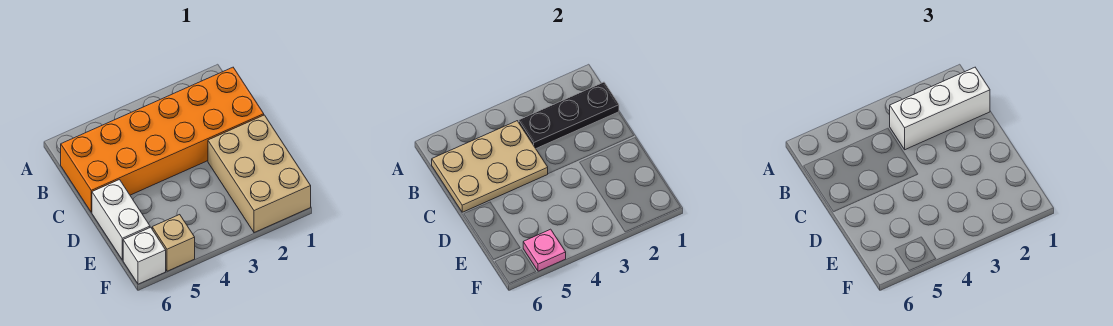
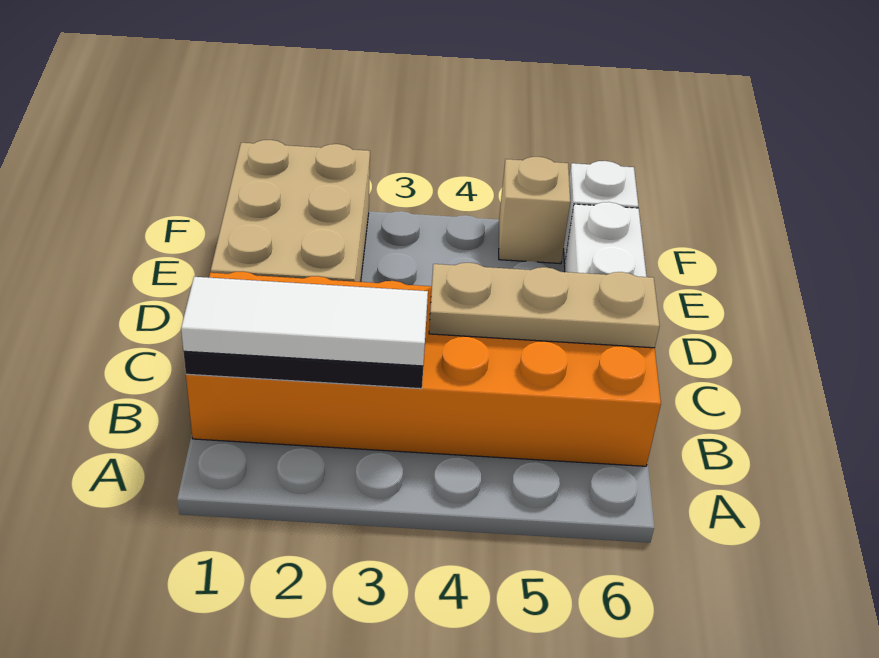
white brick B1:B3 level 3 -> white tile B1:B3 level 3
tan plate B4:C6 level 2 -> tan plate C4:C6 level 2
pink plate F5 level 2 -> none

